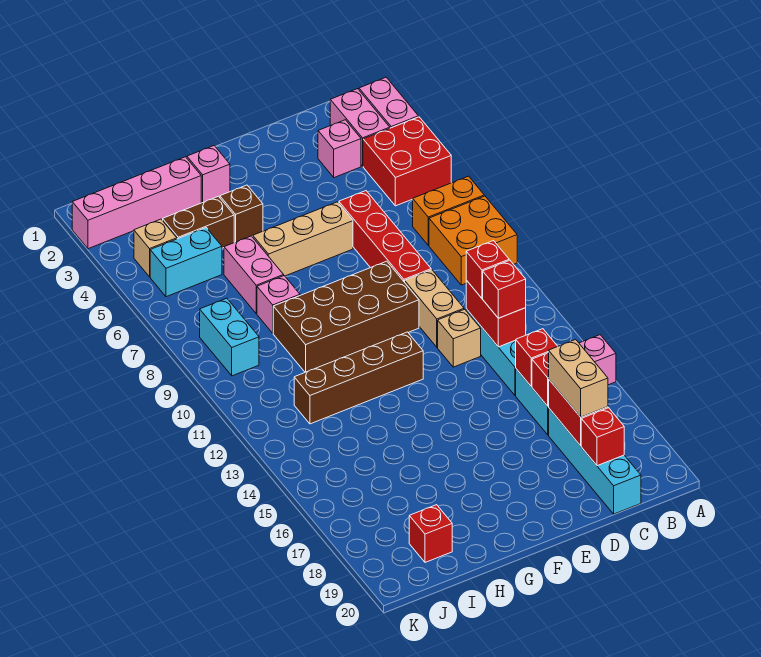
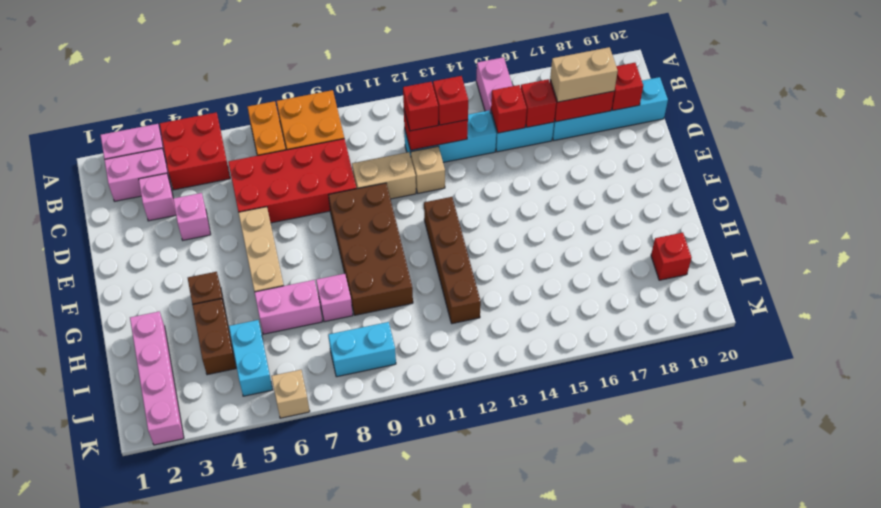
red brick D6:D9 level 1 -> red brick C6:D9 level 1
pink brick G2 level 1 -> pink brick D4 level 1
tan brick J4 level 1 -> tan brick K6 level 1

